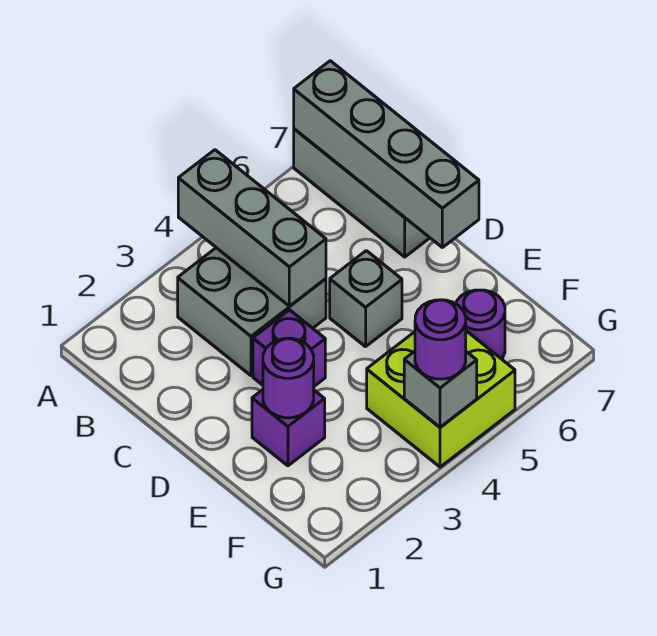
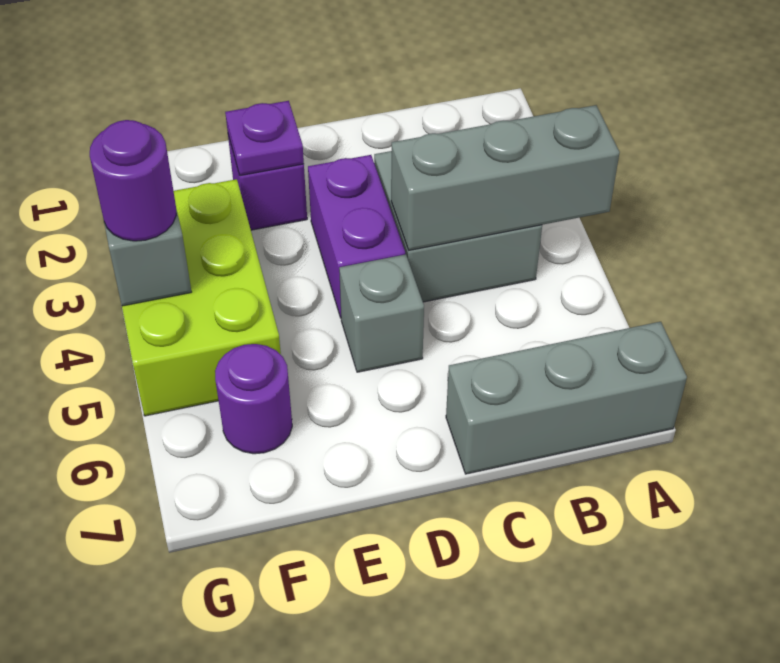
grey brick A7:D7 level 2 -> none
purple brick D3 level 1 -> purple brick D3:D4 level 1
purple round brick E2 level 2 -> purple plate E2 level 2
lime brick F4:G5 level 1 -> lime brick F3:G5 level 1

